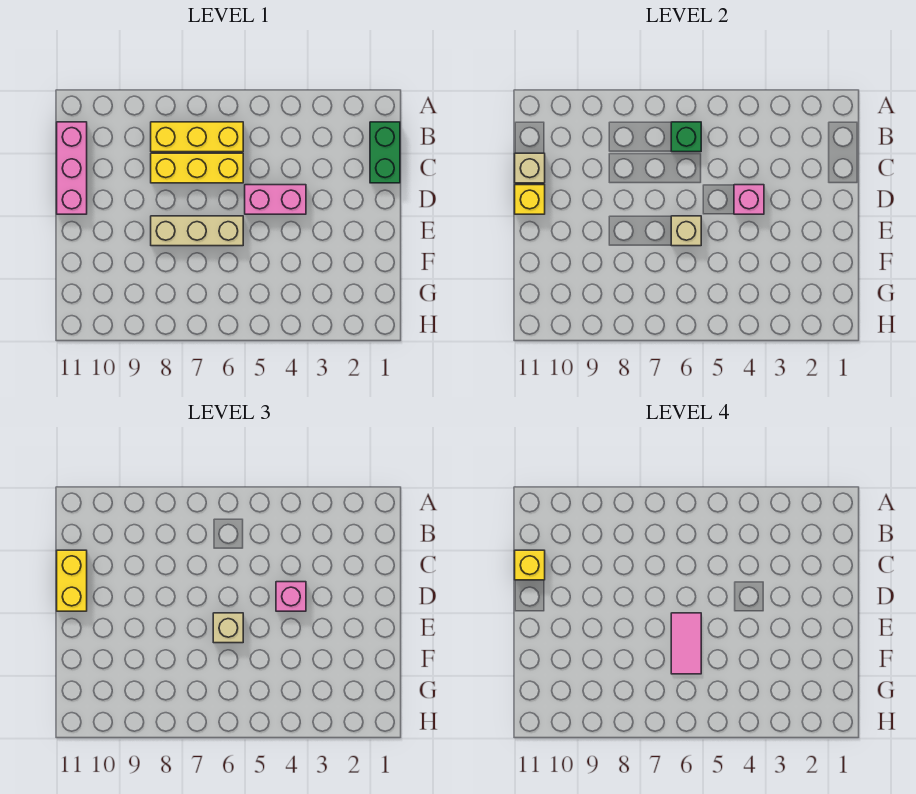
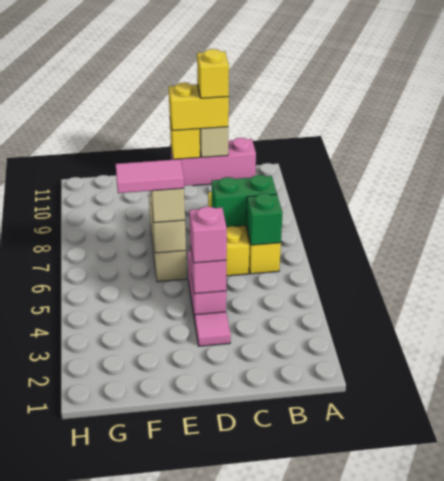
green brick B1:C1 level 1 -> green brick B7:C7 level 2
none -> pink tile D3 level 1

